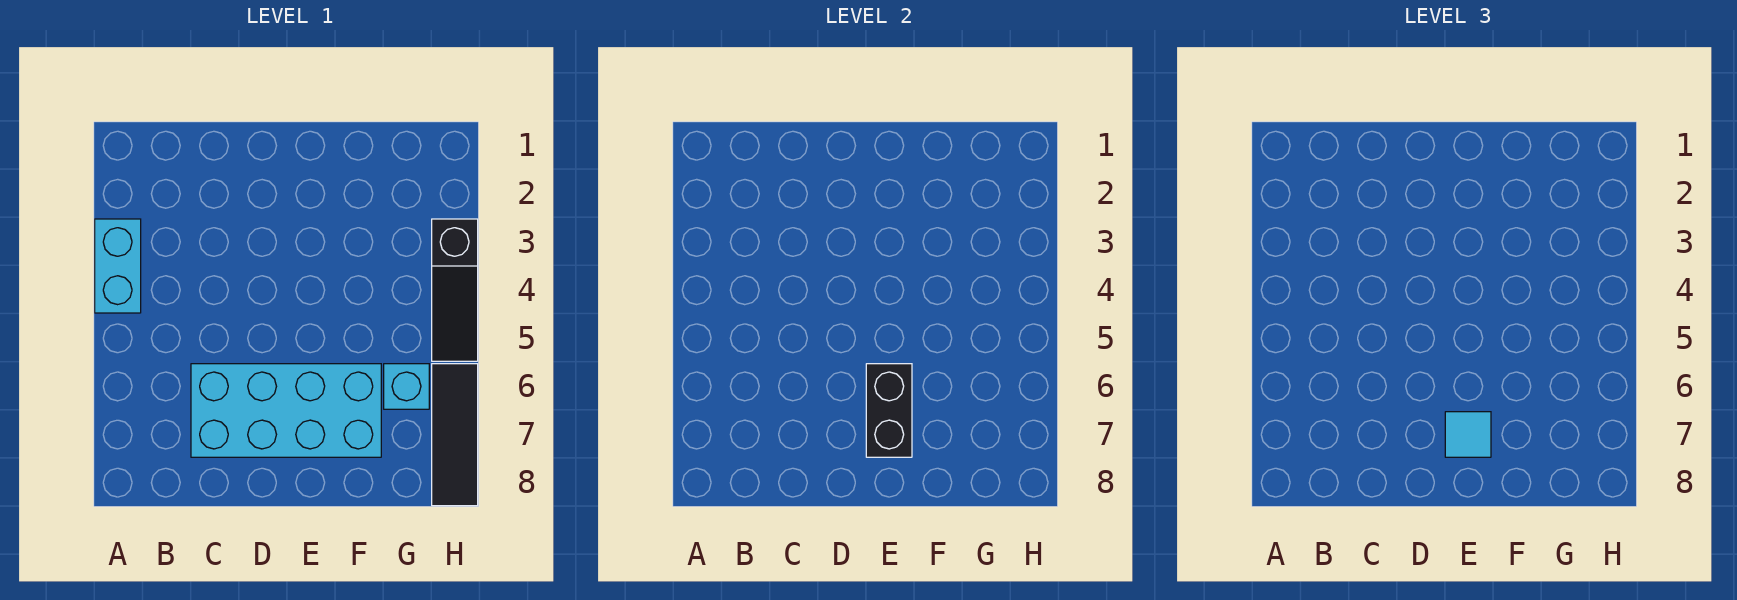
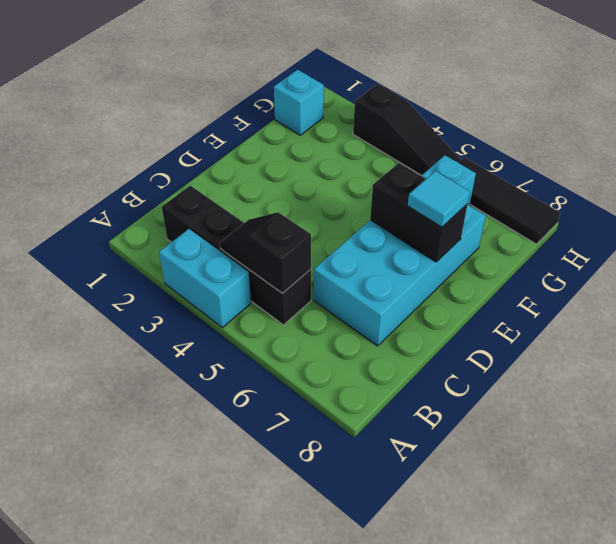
none -> black brick B2:B5 level 1
none -> black slope B4:B5 level 2 top 5
none -> cyan brick G1 level 1

